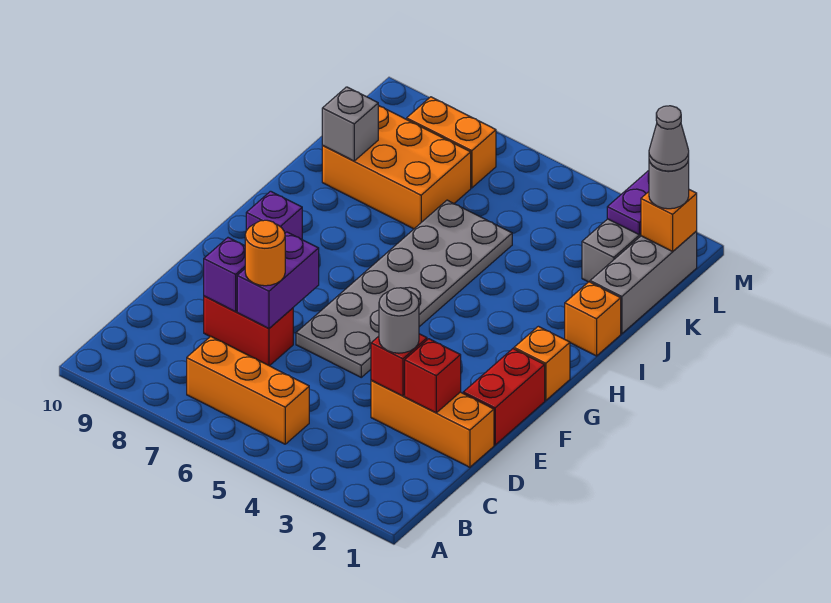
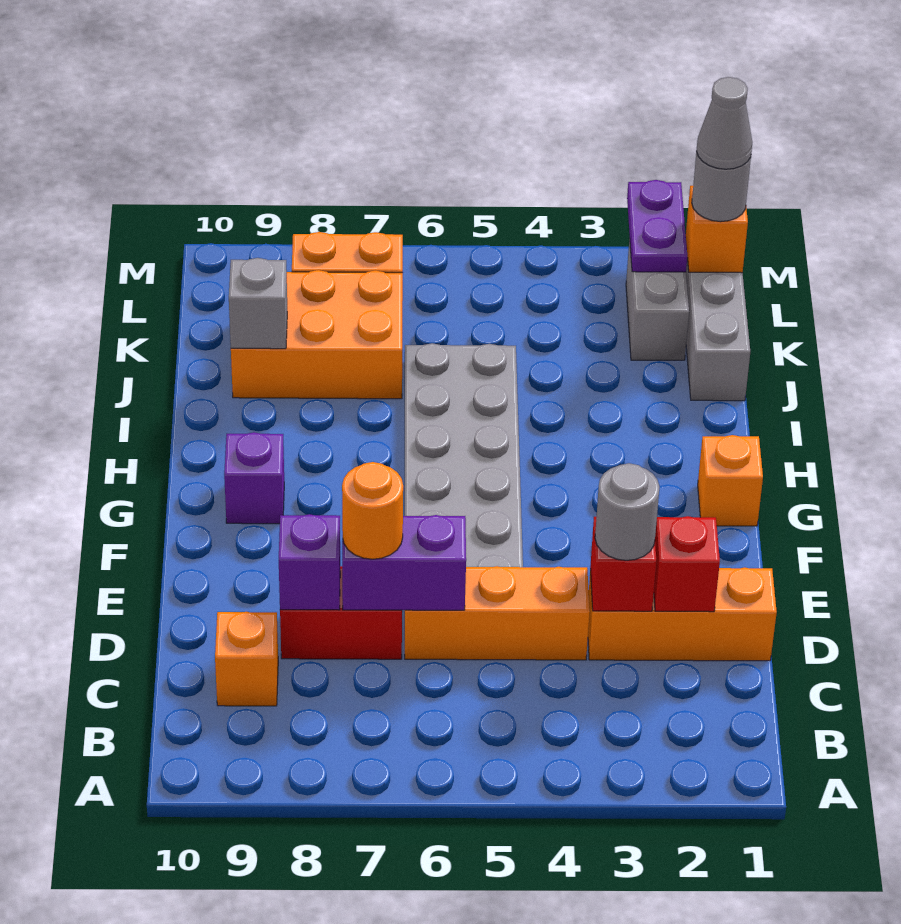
orange brick B5:B7 level 1 -> orange brick D4:D6 level 1
purple brick D7:E7 level 2 -> purple brick D6:D7 level 2
red brick E1:F1 level 1 -> none
orange brick I1 level 1 -> orange brick C9 level 1

